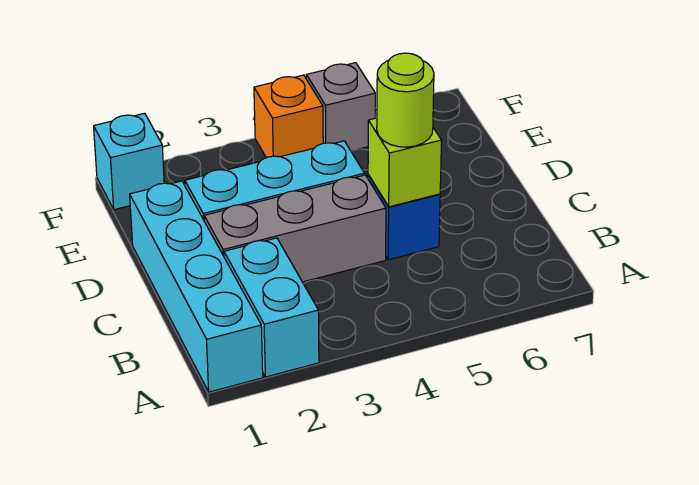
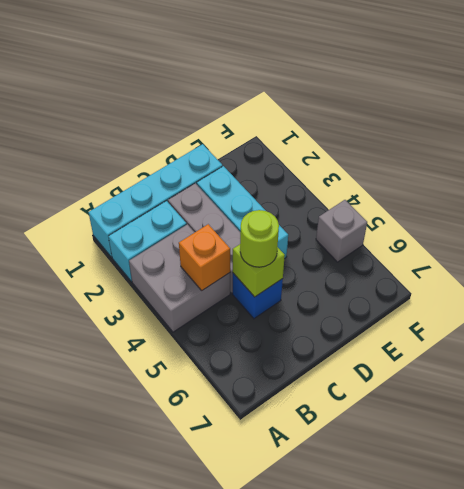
none -> grey brick A3:B4 level 1
cyan brick F1 level 1 -> none
orange brick F4 level 1 -> orange brick B4 level 2

